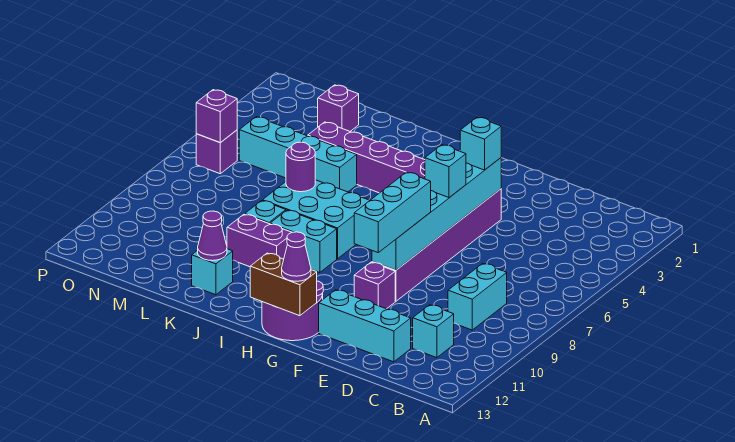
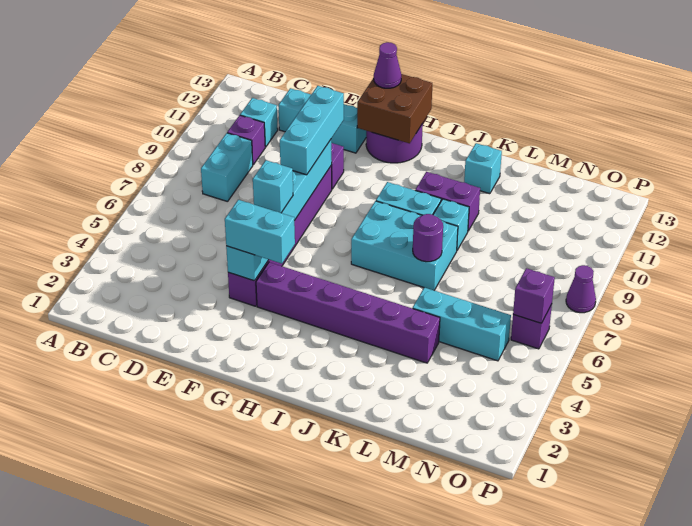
cyan brick F4 level 3 -> cyan brick F4:G4 level 3
brown brick G13:H13 level 2 -> brown brick G12:H13 level 2
cyan brick K5:N5 level 1 -> cyan brick L5:N5 level 1
purple cone K12 level 2 -> purple cone P8 level 1
purple brick M2 level 1 -> purple brick C10 level 1

